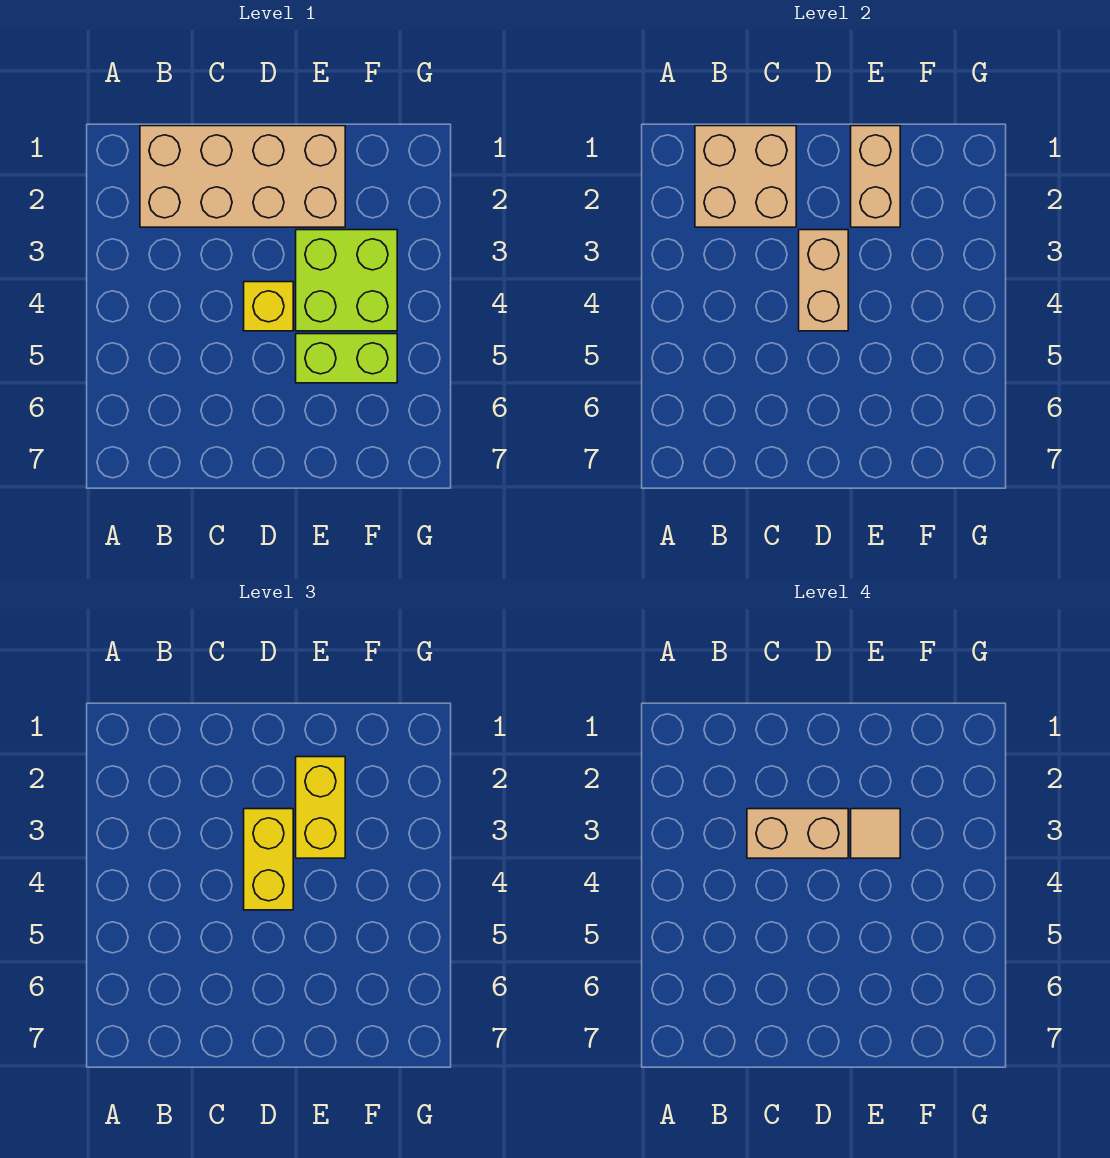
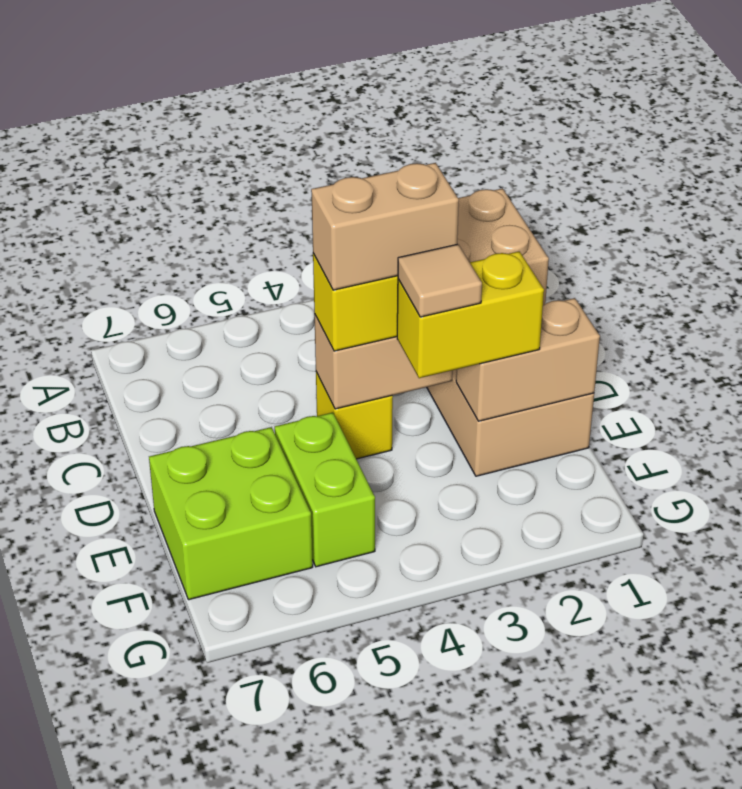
tan brick C3:D3 level 4 -> tan brick D3:D4 level 4
lime brick E3:F4 level 1 -> lime brick E6:F7 level 1

